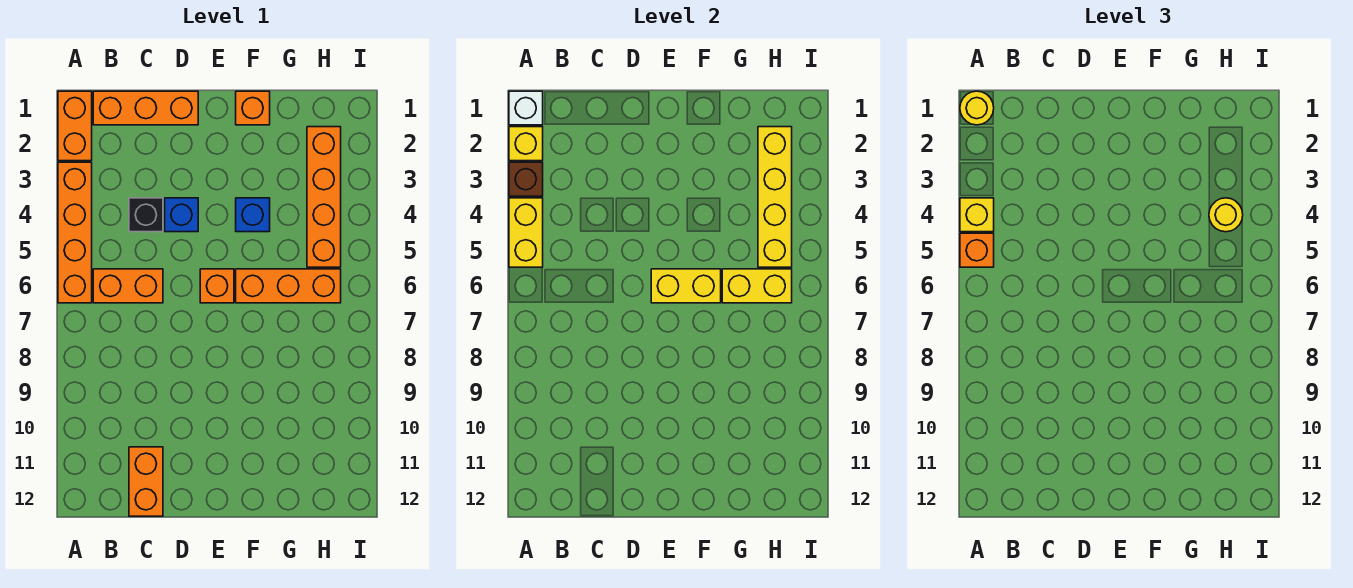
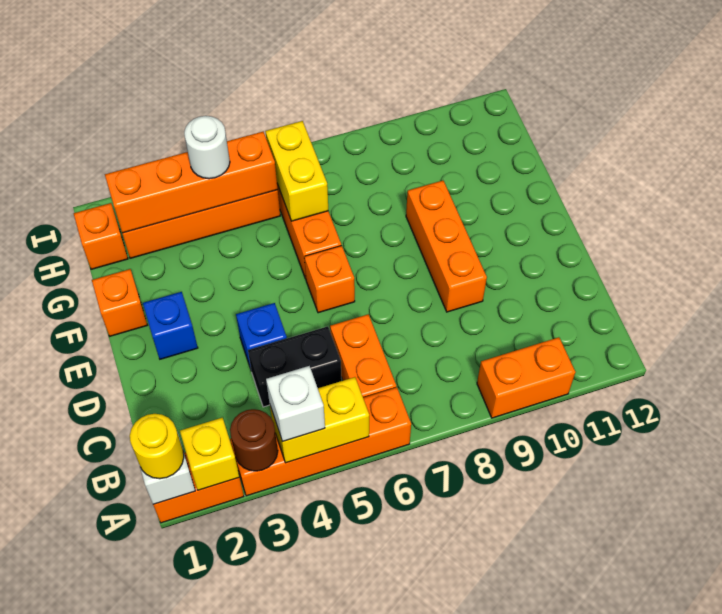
brown brick A3 level 2 -> brown round brick A3 level 2
yellow brick A4 level 3 -> white brick A4 level 3
orange brick A5 level 3 -> orange brick H1 level 1
orange brick B1:D1 level 1 -> orange brick D9:F9 level 1
black brick C4 level 1 -> black brick C4:C5 level 1
orange brick C11:C12 level 1 -> orange brick A9:A10 level 1
yellow brick E6:F6 level 2 -> none
blue brick F4 level 1 -> blue brick E2 level 1
yellow brick H2:H5 level 2 -> orange brick H2:H5 level 2
yellow round brick H4 level 3 -> white round brick H4 level 3

